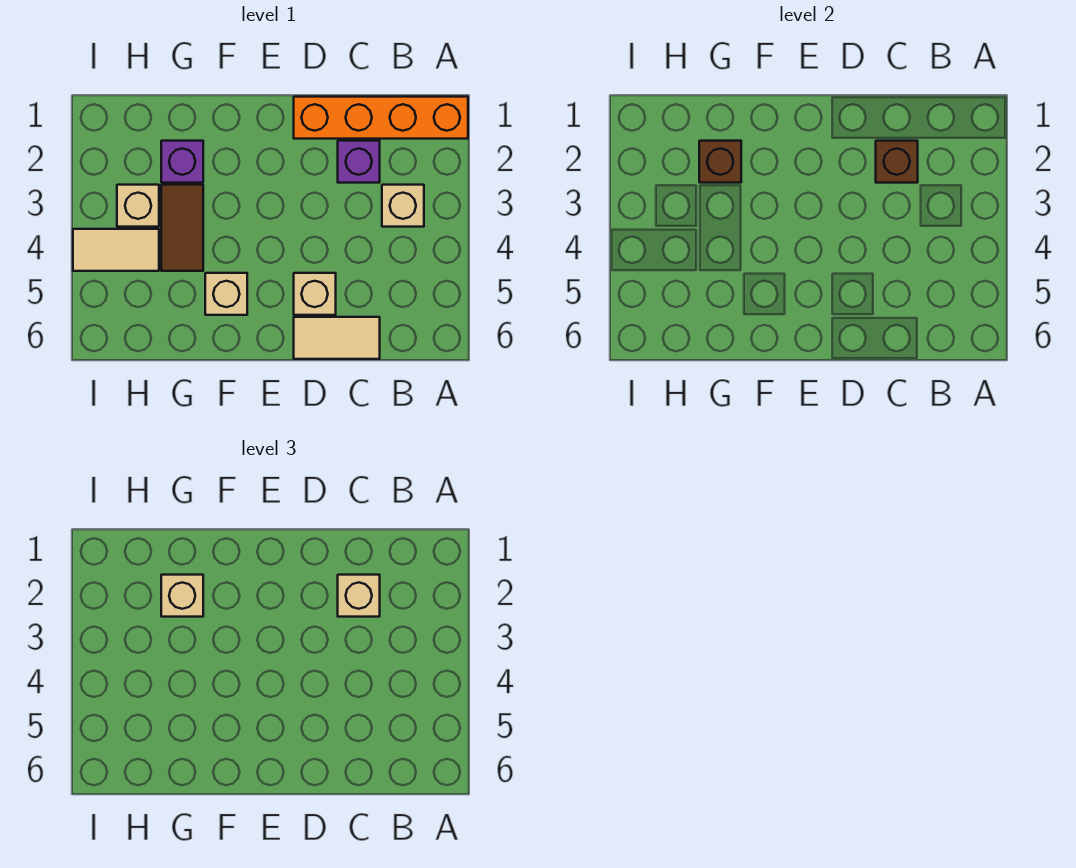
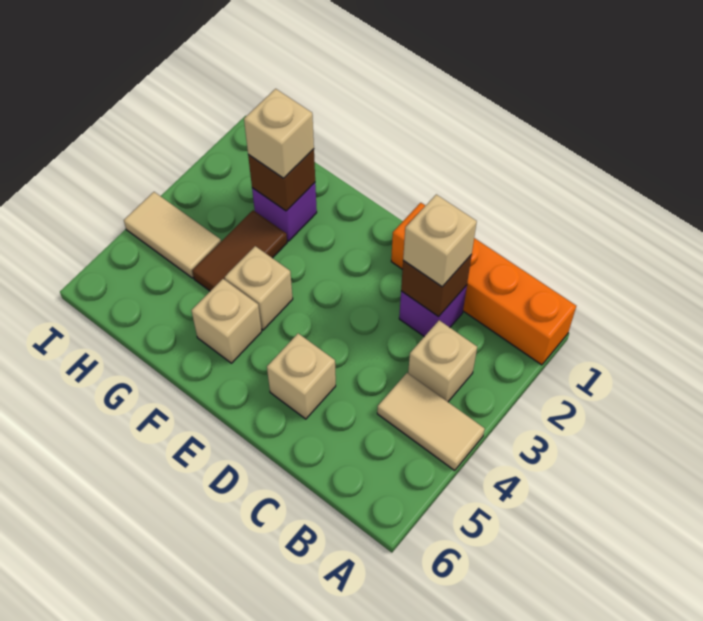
tan tile C6:D6 level 1 -> tan tile A4:B4 level 1
tan brick H3 level 1 -> tan brick F4 level 1

